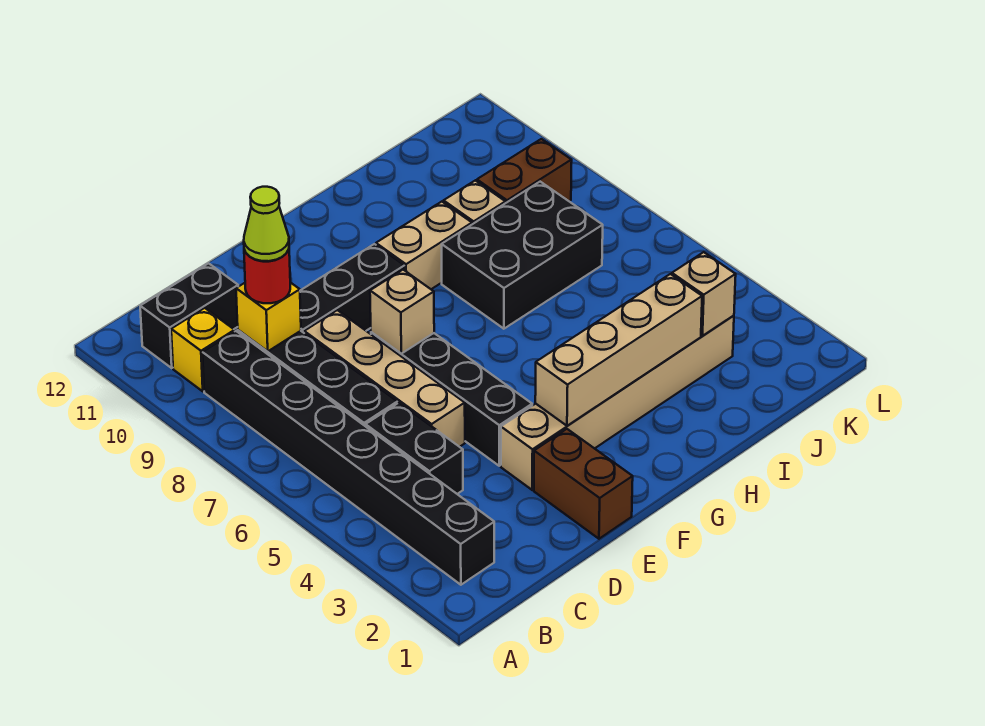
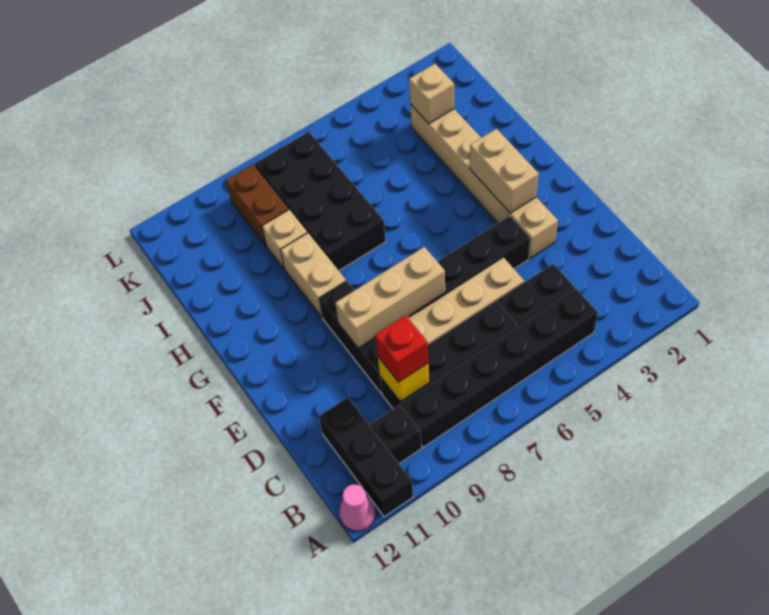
none -> pink cone A12 level 1
black brick B2:B9 level 1 -> black brick B4:B9 level 1
yellow brick B10 level 1 -> black brick B10 level 1
black brick B11:C11 level 1 -> black brick A11:C11 level 1
red round brick C9 level 3 -> red brick C9 level 3
lime cone C9 level 4 -> none
brown brick E1:E2 level 1 -> none
tan brick E7 level 2 -> tan brick E7:E9 level 2
tan brick F3:I3 level 2 -> tan brick F3:G3 level 2
black brick H7:J8 level 1 -> black brick H7:K8 level 1

